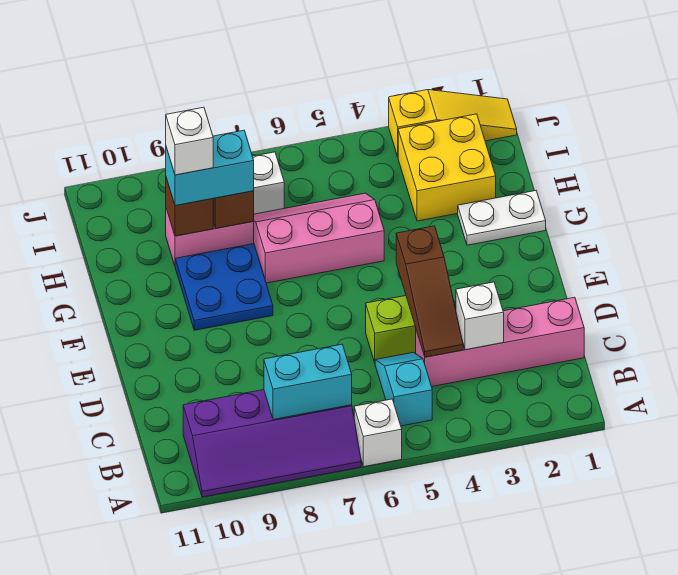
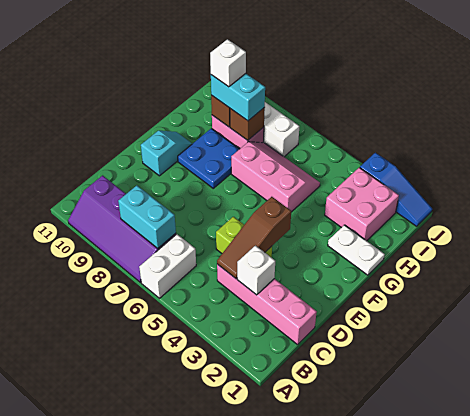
white brick A6 level 1 -> white brick A6:B6 level 1
cyan slope B5:C5 level 1 top B -> cyan slope E10:F10 level 1 top E
yellow brick H2:I3 level 1 -> pink brick H2:I3 level 1
yellow slope J1:J3 level 1 top 3 -> blue slope J1:J3 level 1 top 3

